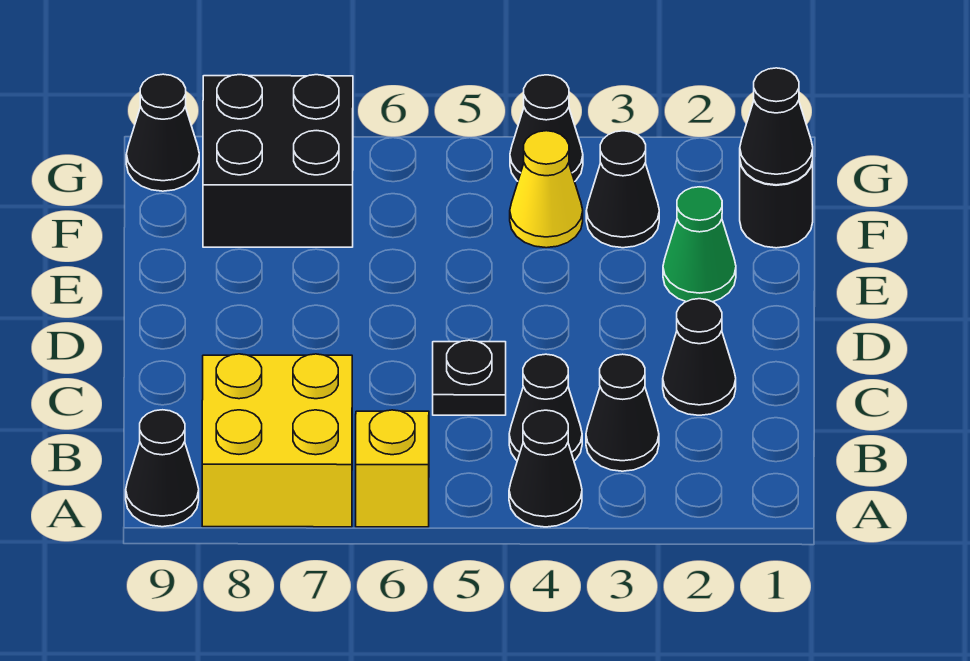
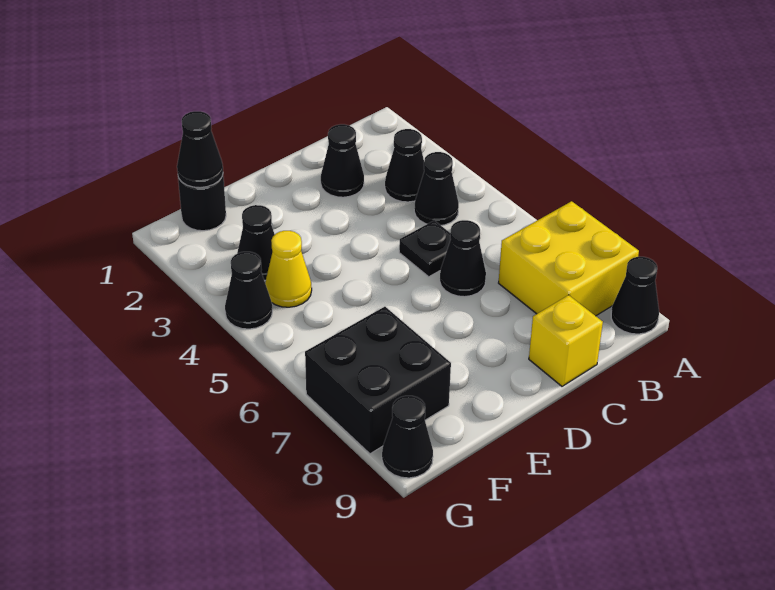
black cone A4 level 1 -> black cone C6 level 1
yellow brick A6 level 1 -> yellow brick C9 level 1
green cone E2 level 1 -> none

